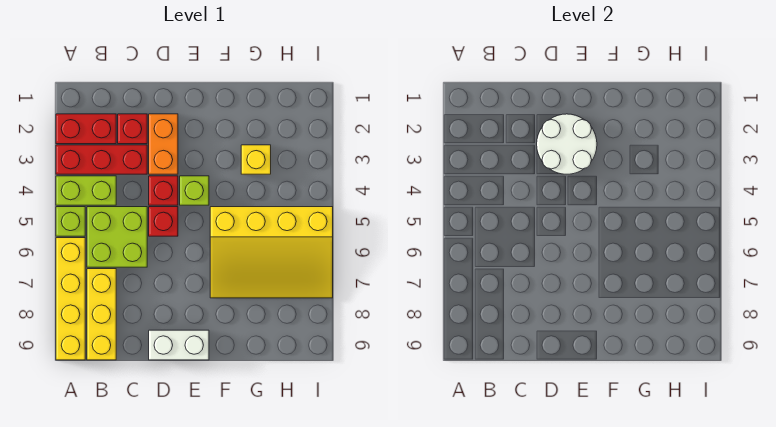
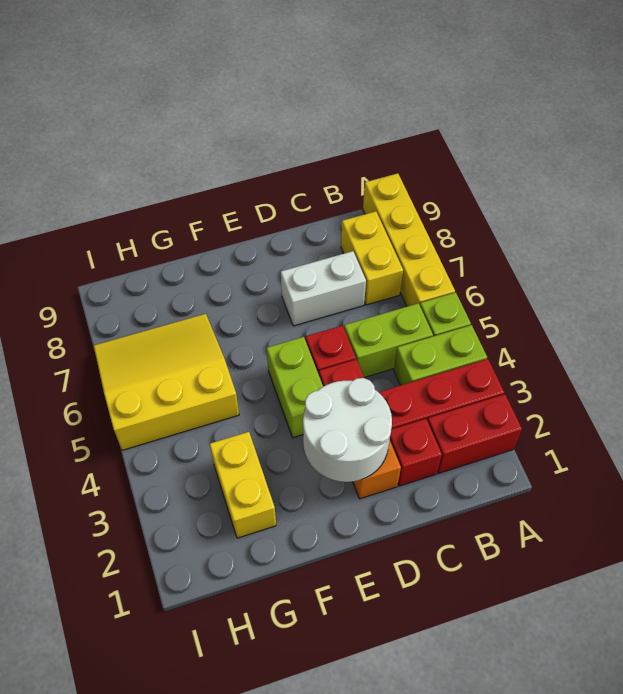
lime brick B5:C6 level 1 -> lime brick B5:C5 level 1
yellow brick B7:B9 level 1 -> yellow brick B7:B8 level 1
white brick D9:E9 level 1 -> white brick C7:D7 level 1
lime brick E4 level 1 -> lime brick E4:E5 level 1
yellow slope F5:I7 level 1 top 5 -> yellow slope G5:I7 level 1 top 5
yellow brick G3 level 1 -> yellow brick G2:G3 level 1

